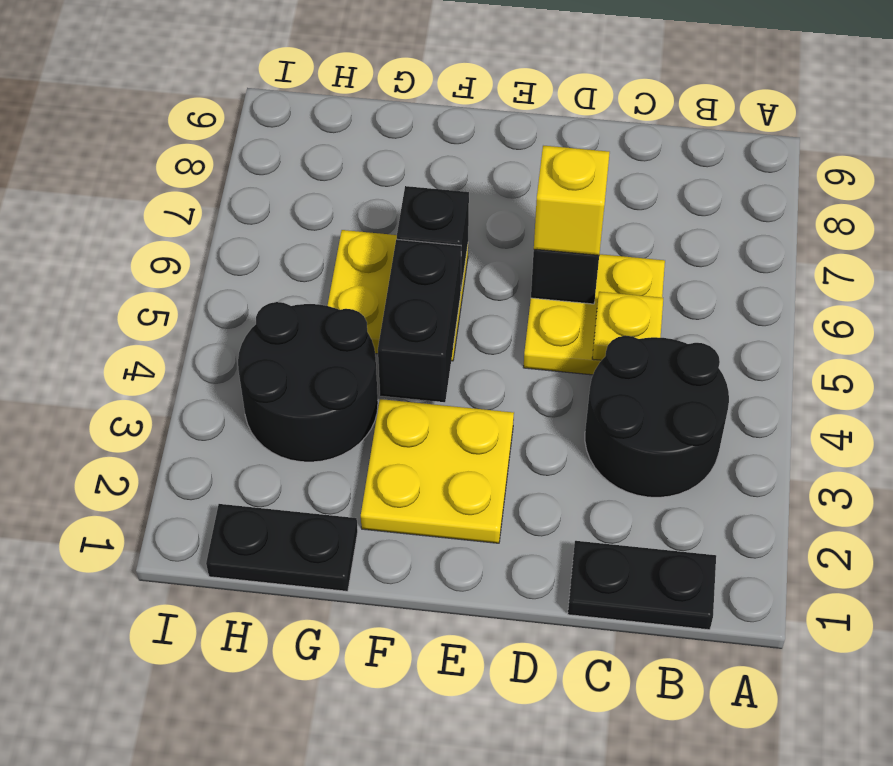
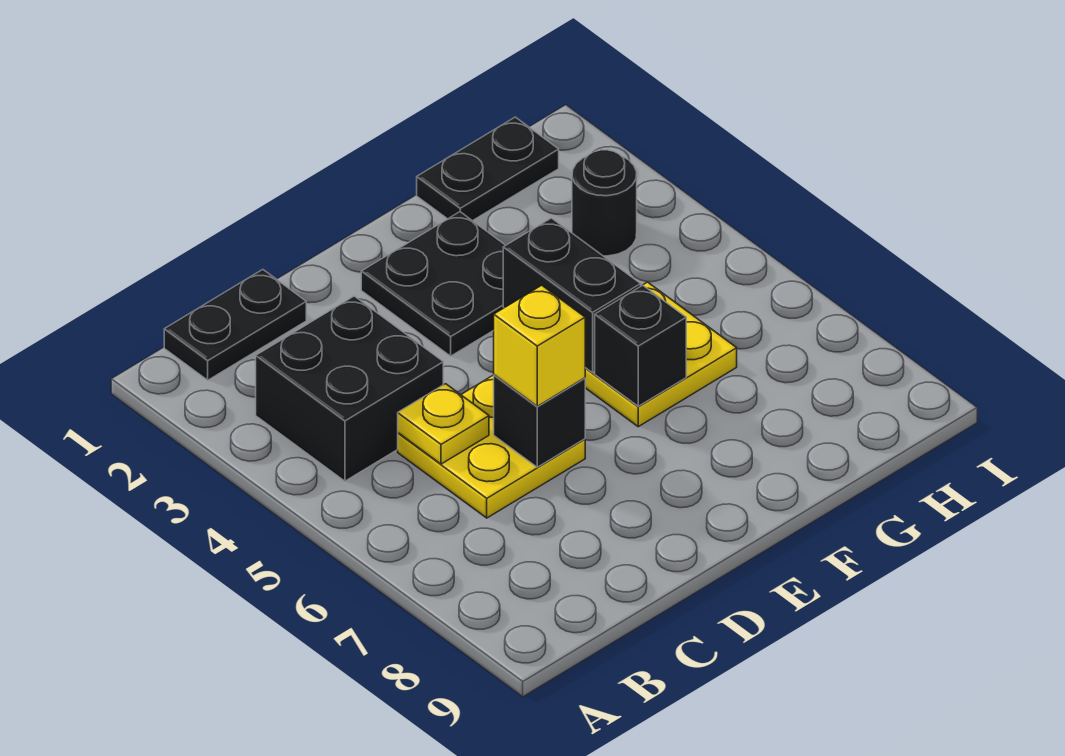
black round brick B3:C4 level 1 -> black brick B3:C4 level 1
yellow plate E2:F3 level 1 -> black plate E2:F3 level 1
black round brick G3:H4 level 1 -> black round brick H3 level 1

